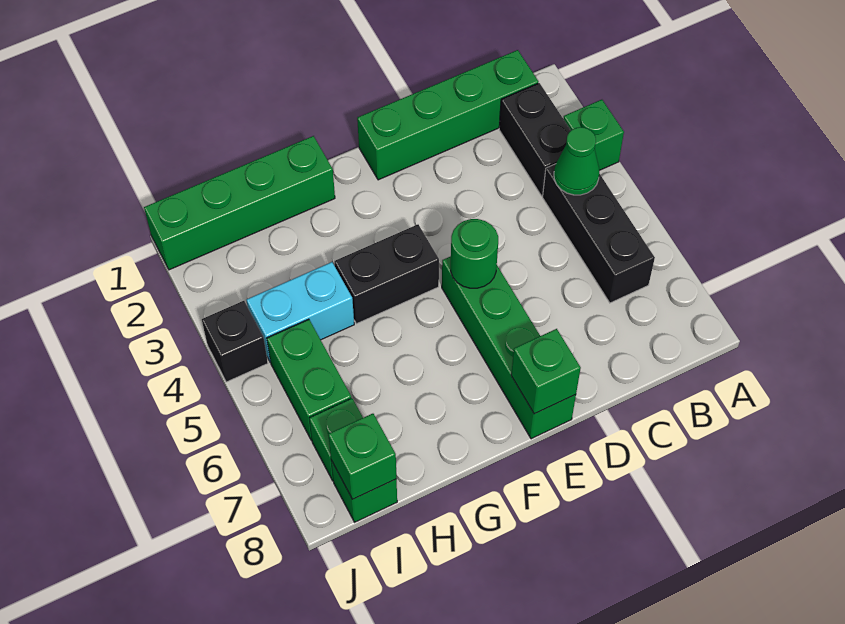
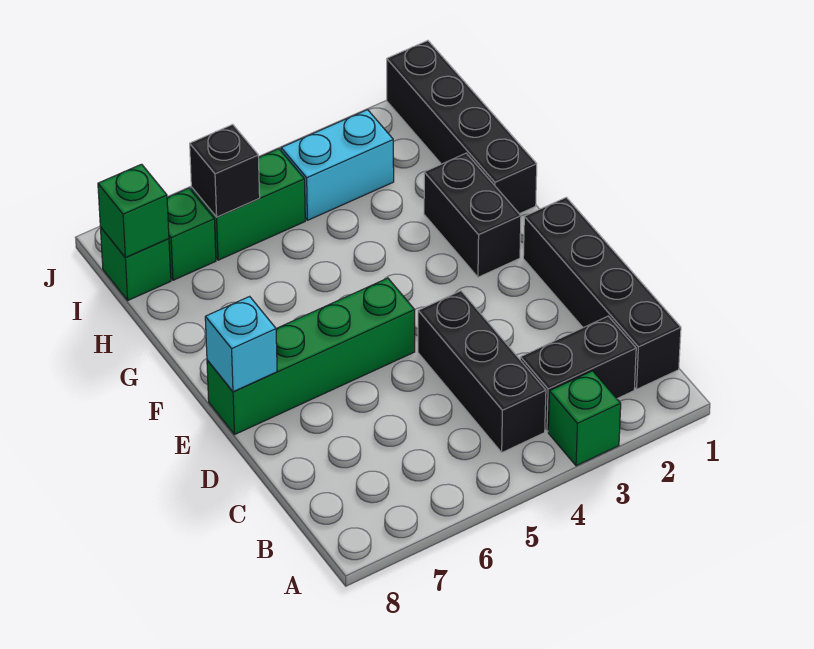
green brick B1:E1 level 1 -> black brick B1:E1 level 1
black brick B4:B6 level 1 -> black brick B4:D4 level 1
green cone B4 level 2 -> none
green round brick E5 level 2 -> none
green brick E8 level 2 -> cyan brick E8 level 2
black brick F4:G4 level 1 -> black brick F2:G2 level 1
green brick G1:J1 level 1 -> black brick G1:J1 level 1
cyan brick H4:I4 level 1 -> cyan brick I3:I4 level 1
black brick J4 level 1 -> black brick I6 level 2

